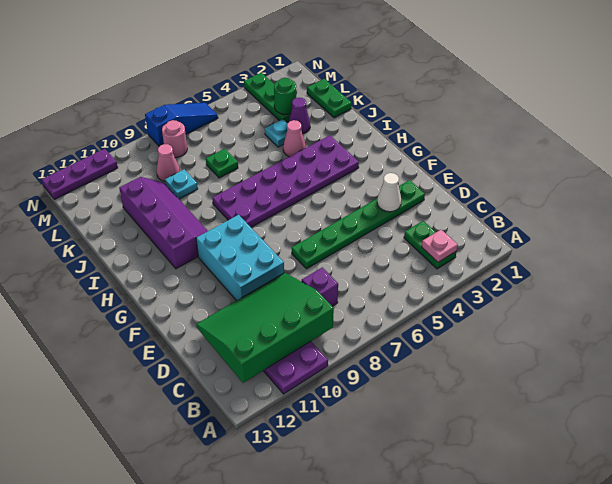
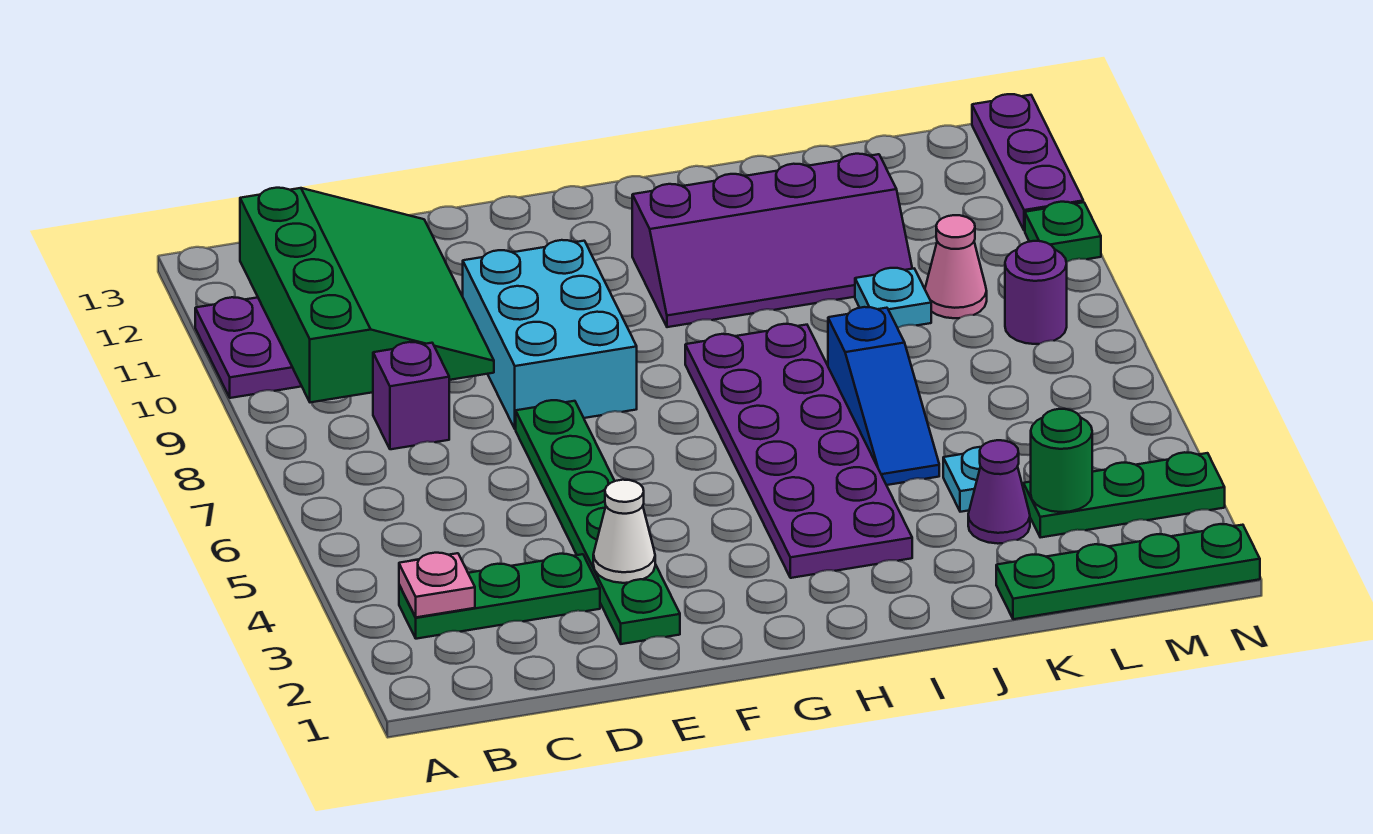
green plate B3:C3 level 1 -> green plate B3:D3 level 1
cyan brick E9:G10 level 1 -> cyan brick E8:F10 level 1
pink cone J4 level 1 -> none
green plate K1:L1 level 1 -> green plate K1:N1 level 1
green plate K7 level 1 -> green plate N10 level 1
pink round brick M8 level 1 -> purple round brick M8 level 1
blue slope N6:N8 level 1 top 8 -> blue slope J5:J7 level 1 top 7

